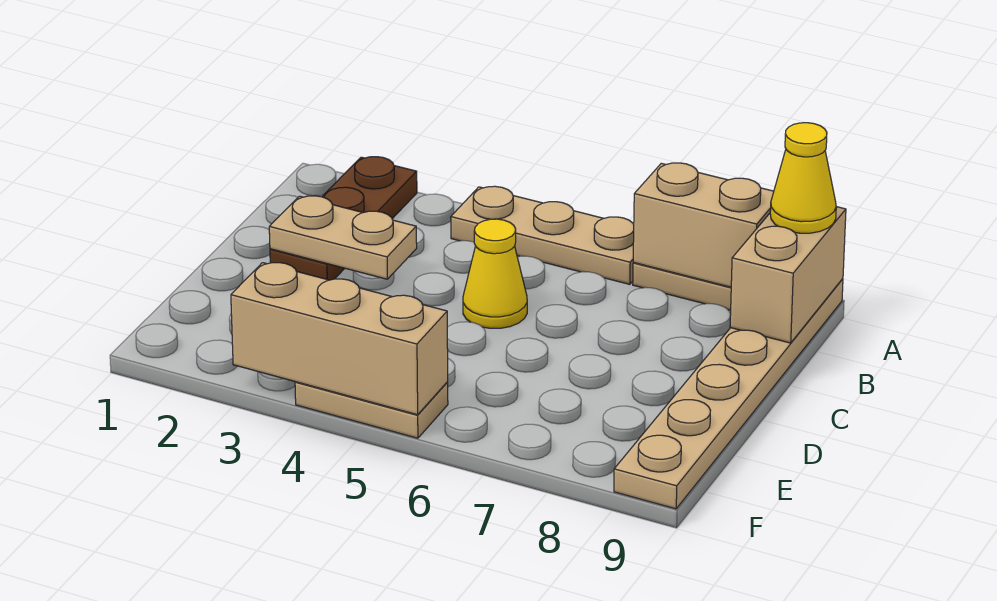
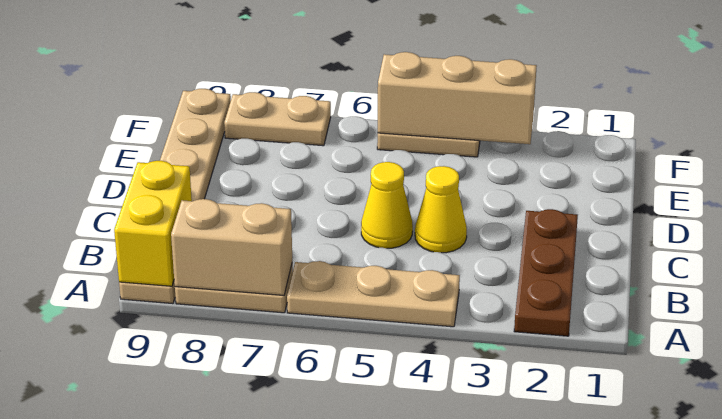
tan brick A9:B9 level 2 -> yellow brick A9:B9 level 2
yellow cone A9 level 3 -> yellow cone C4 level 1
tan plate C2:C3 level 2 -> tan plate F7:F8 level 1

